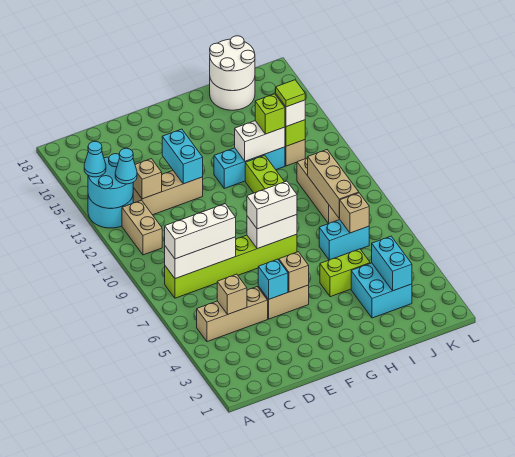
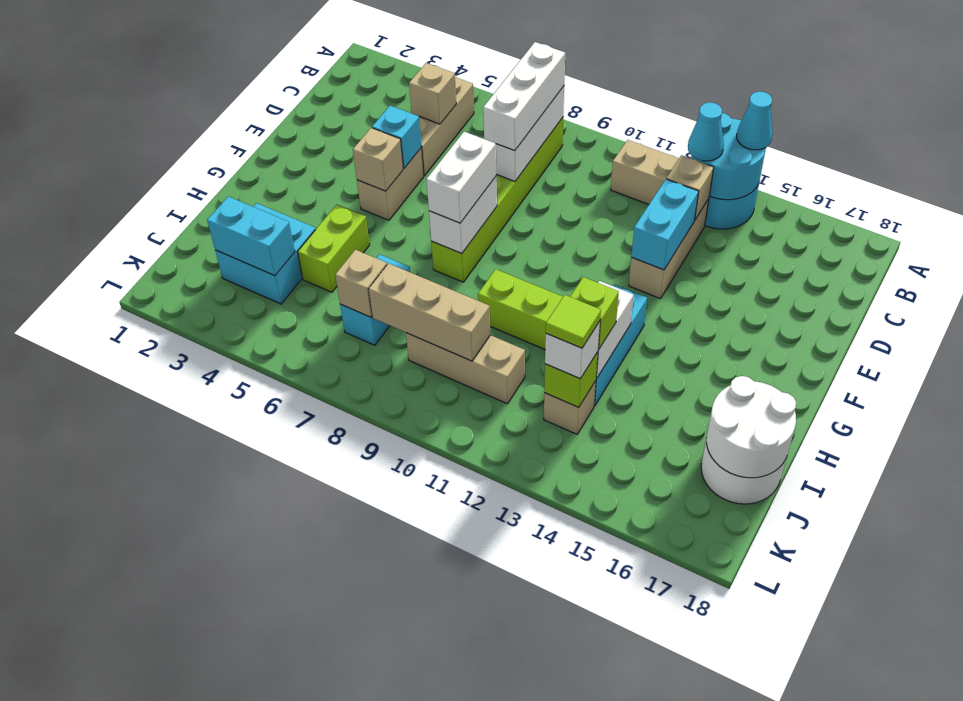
cyan brick E13:E14 level 2 -> cyan brick D13:E13 level 2

